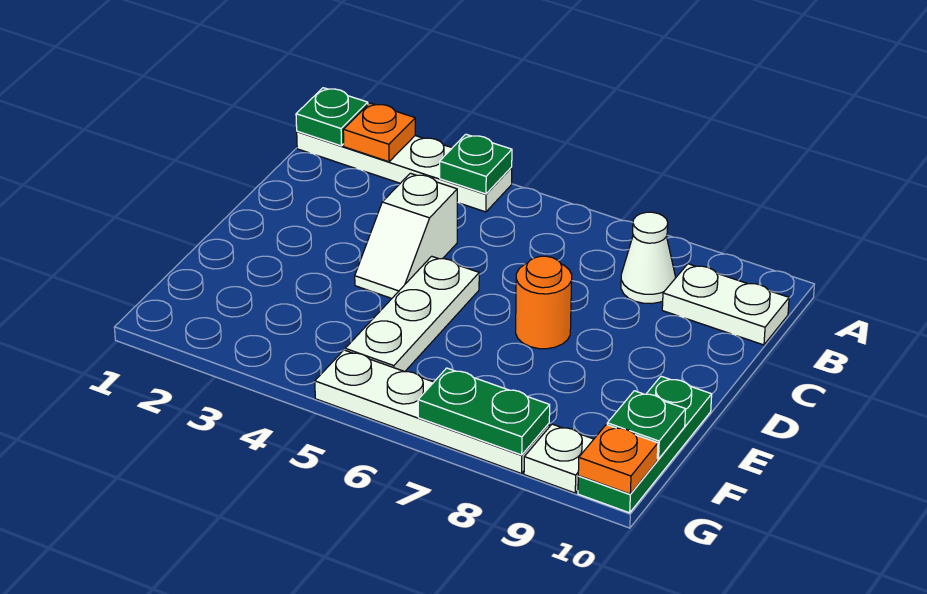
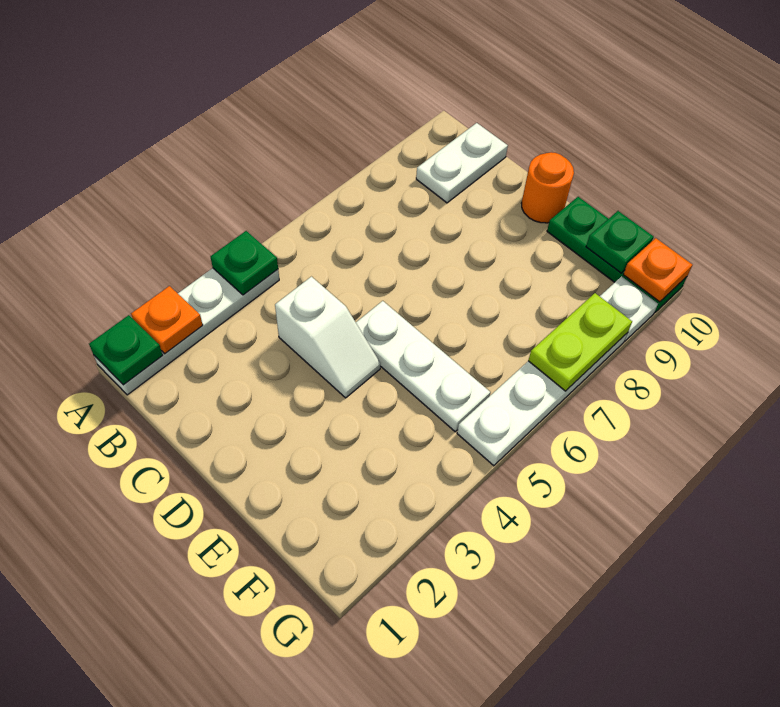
white cone B8 level 1 -> none
orange round brick D7 level 1 -> orange round brick D10 level 1
green plate G7:G8 level 2 -> lime plate G7:G8 level 2

